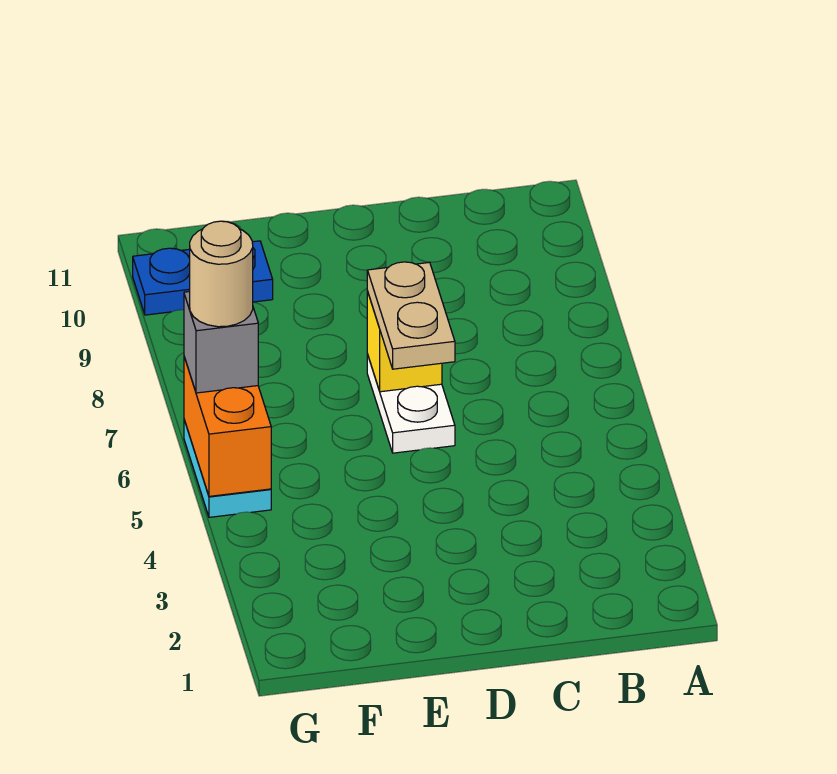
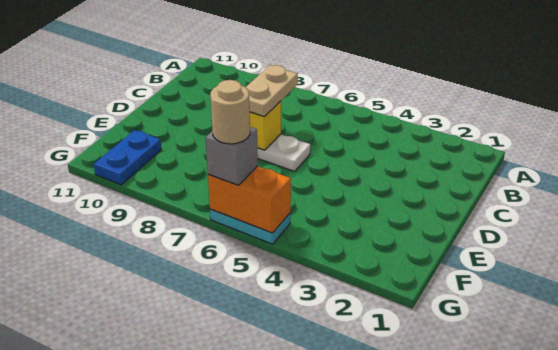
tan plate D6:D7 level 3 -> tan plate C7:D7 level 3

